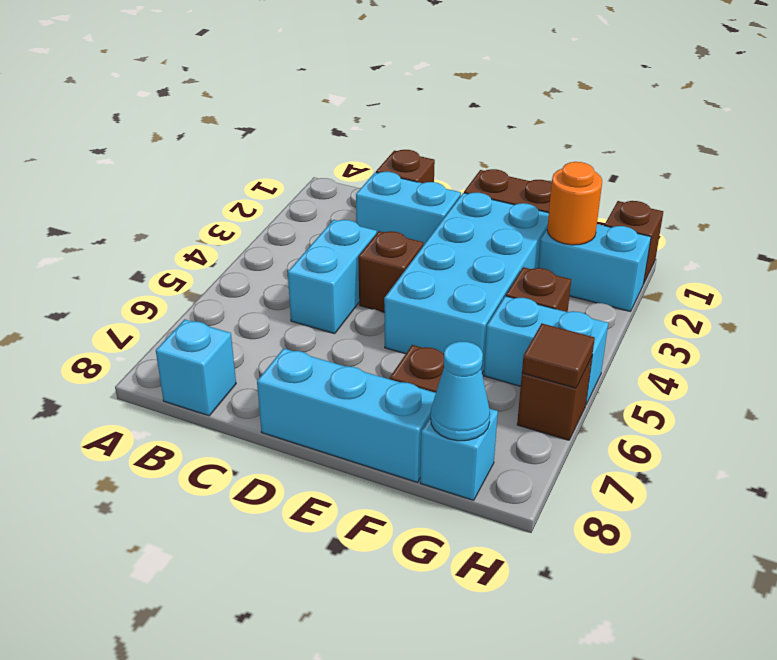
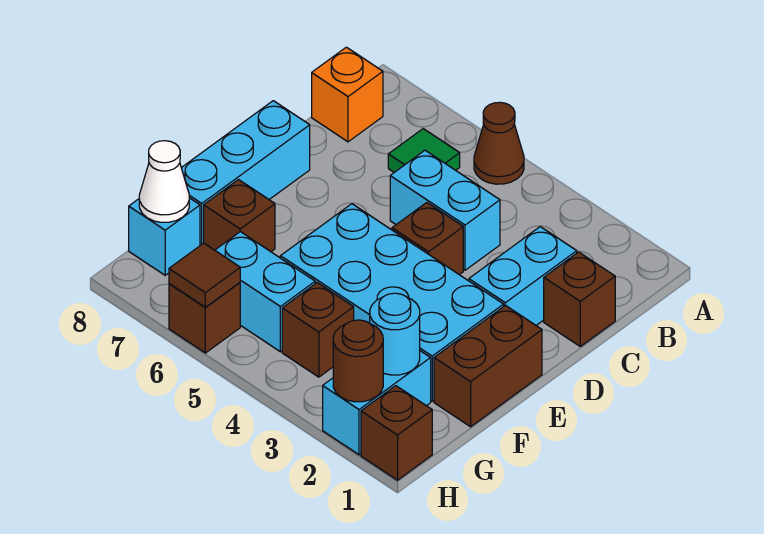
none -> brown cone A5 level 1
none -> green tile B6 level 1
cyan brick B8 level 1 -> orange brick B8 level 1
orange round brick G2 level 2 -> cyan round brick G2 level 2
cyan brick G5:H5 level 1 -> cyan brick G5:G6 level 1
cyan cone G8 level 2 -> white cone G8 level 2
none -> brown round brick H2 level 2

